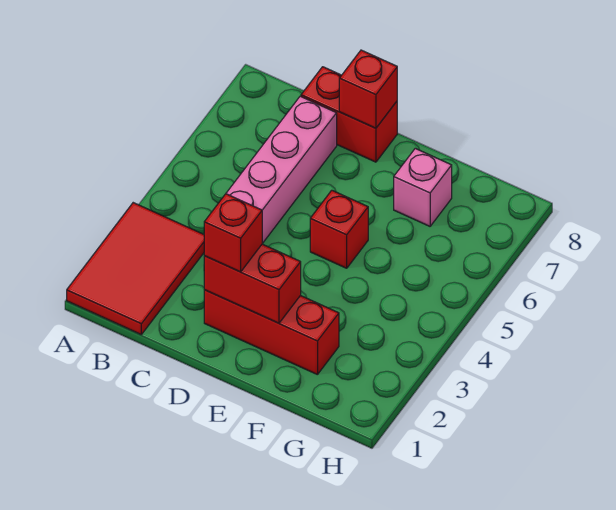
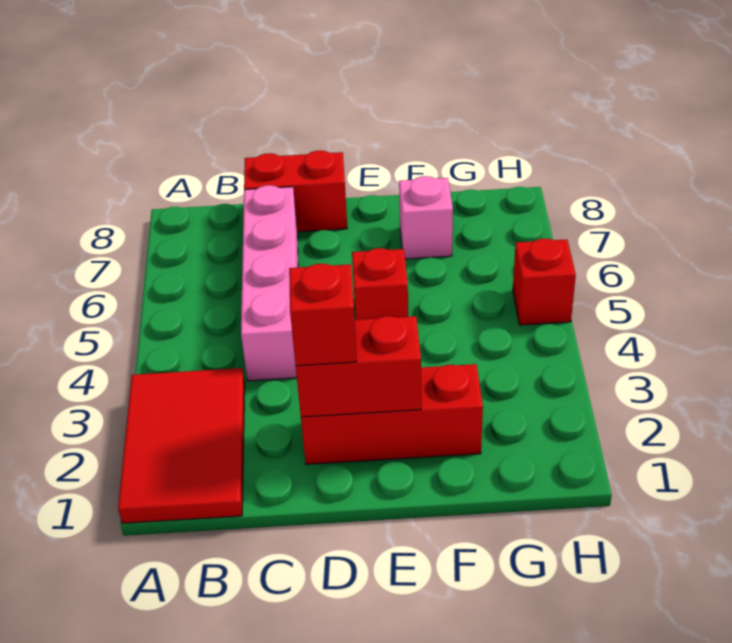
red brick D8 level 2 -> red brick H5 level 1

